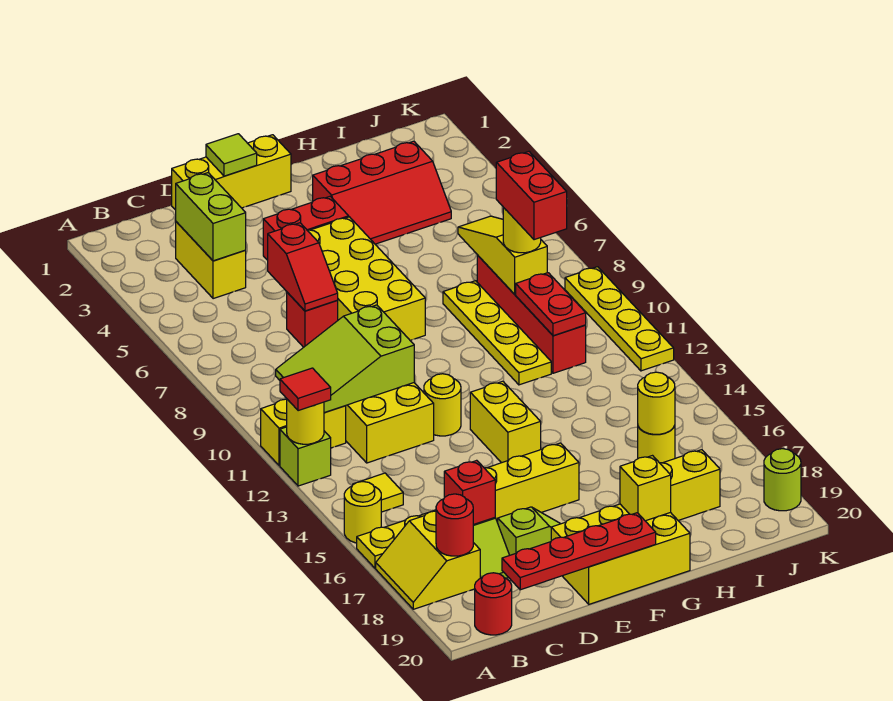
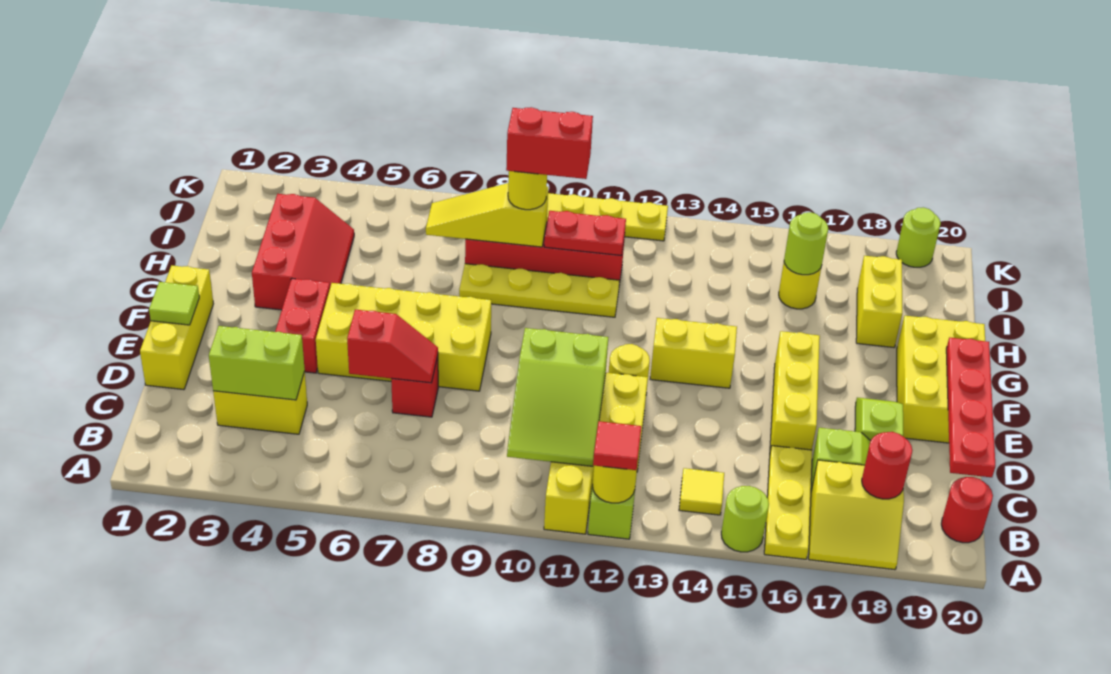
yellow round brick A15 level 1 -> lime round brick A15 level 1
red brick C17 level 2 -> none
yellow brick G19 level 2 -> none
yellow round brick I16 level 2 -> lime round brick I16 level 2

